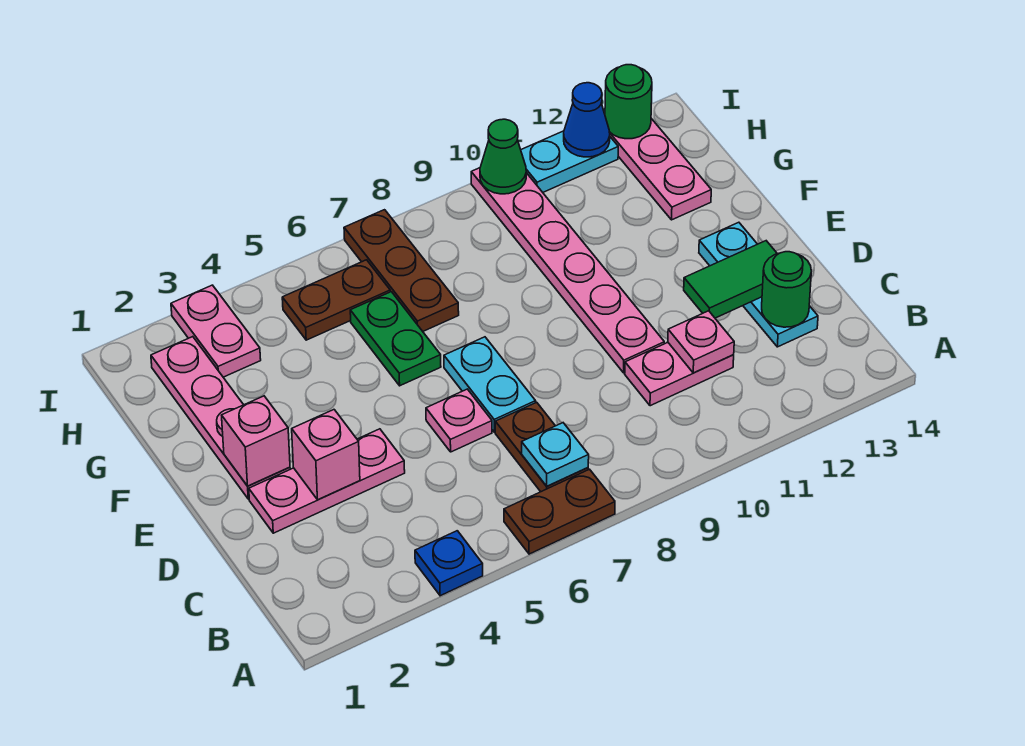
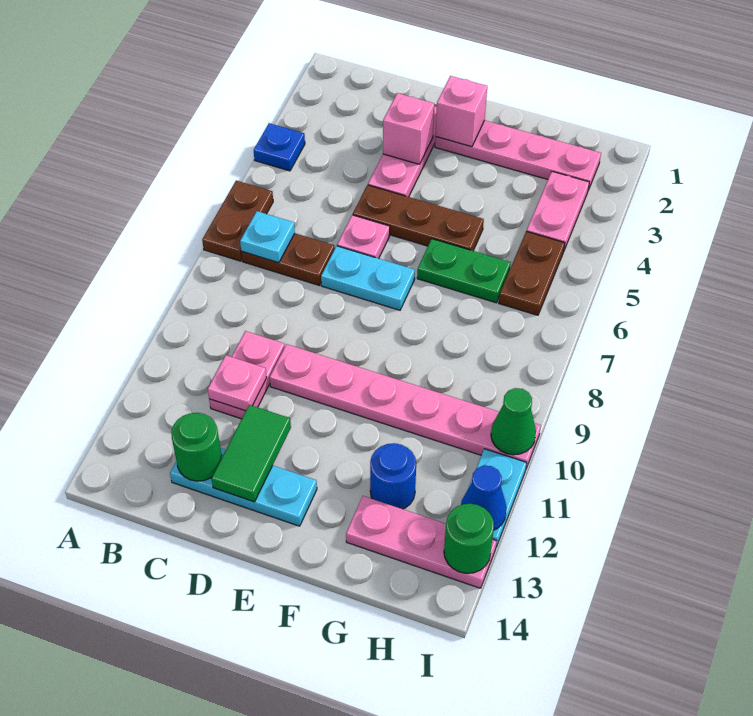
brown plate G7:I7 level 1 -> brown plate D5:F5 level 1
none -> blue round brick G12 level 1
pink plate H3:I3 level 1 -> pink plate H3:H4 level 1

